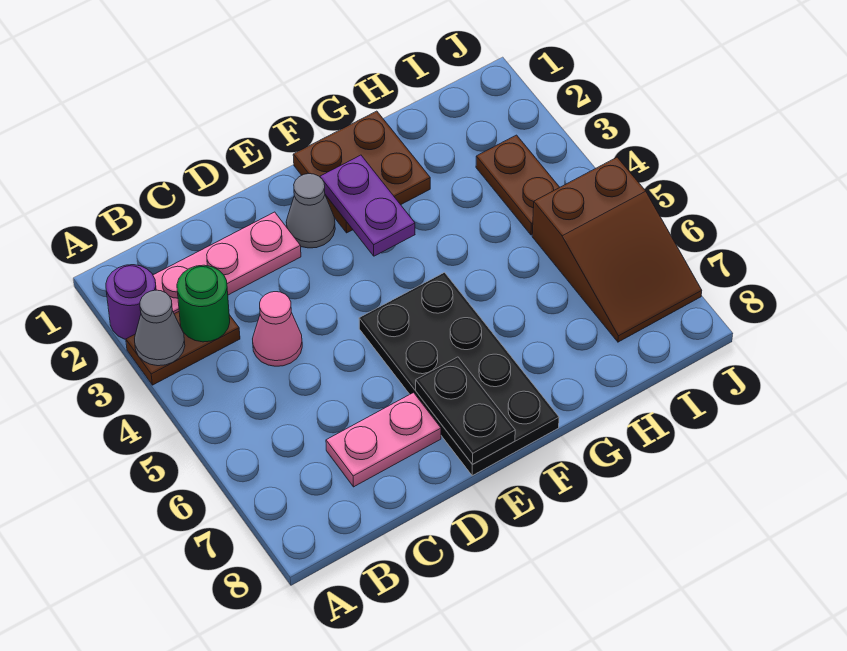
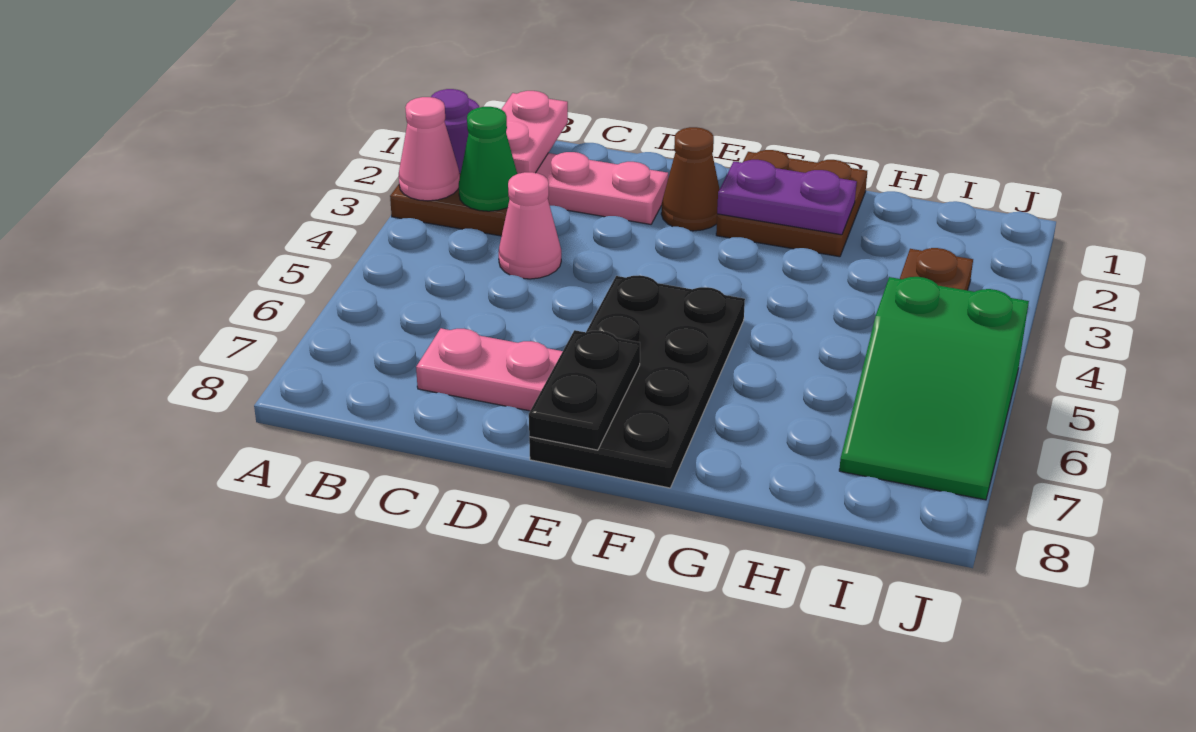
grey cone A3 level 2 -> pink cone A3 level 2
none -> pink plate B1:B2 level 2
green round brick B3 level 2 -> green cone B3 level 2
grey cone E2 level 1 -> brown cone E2 level 1
purple plate F2:F3 level 2 -> purple plate F2:G2 level 2
brown slope I5:J7 level 1 top 5 -> green slope I5:J7 level 1 top 5

